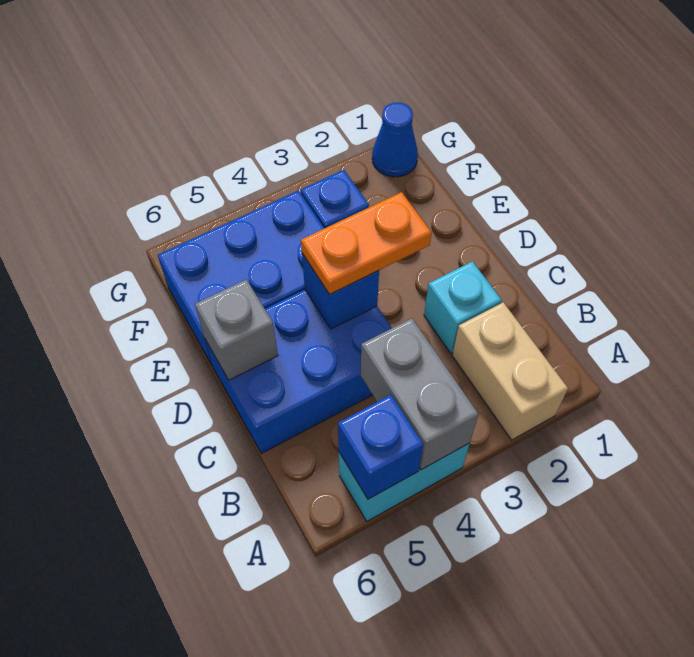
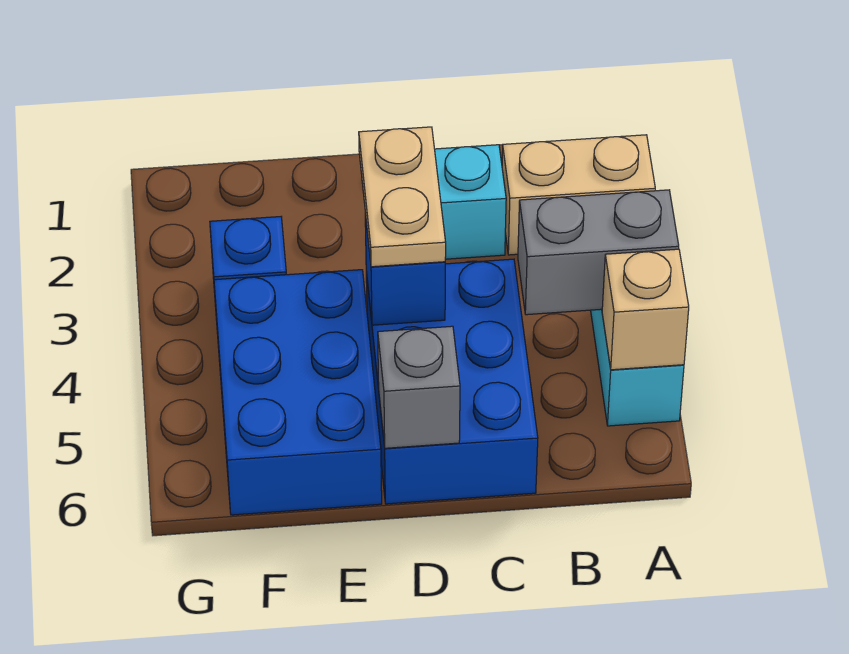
blue brick A5 level 2 -> tan brick A5 level 2
orange plate D3:D4 level 3 -> tan plate D3:D4 level 3
blue cone G1 level 1 -> none

